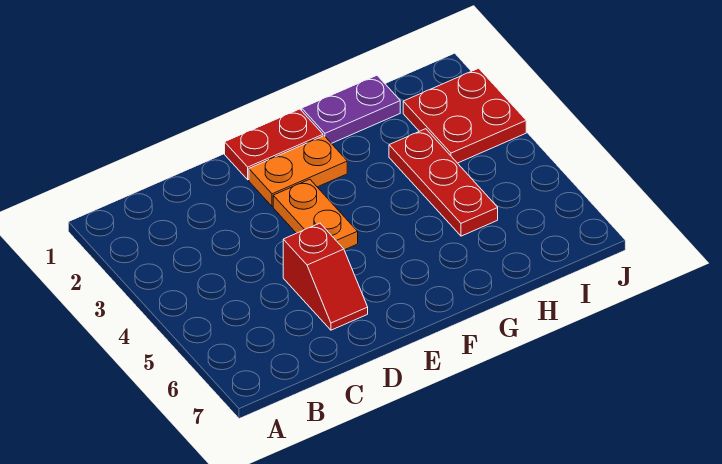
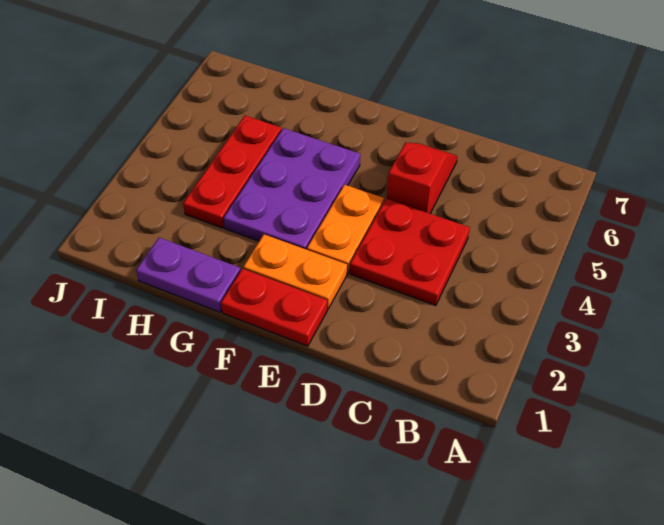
none -> purple plate F3:G5 level 1
red plate I2:J3 level 1 -> red plate C3:D4 level 1

